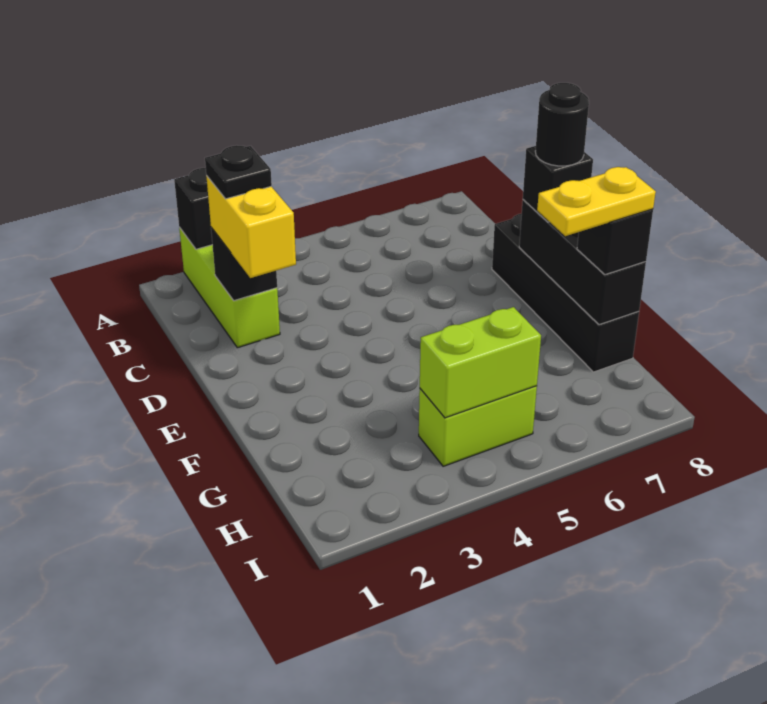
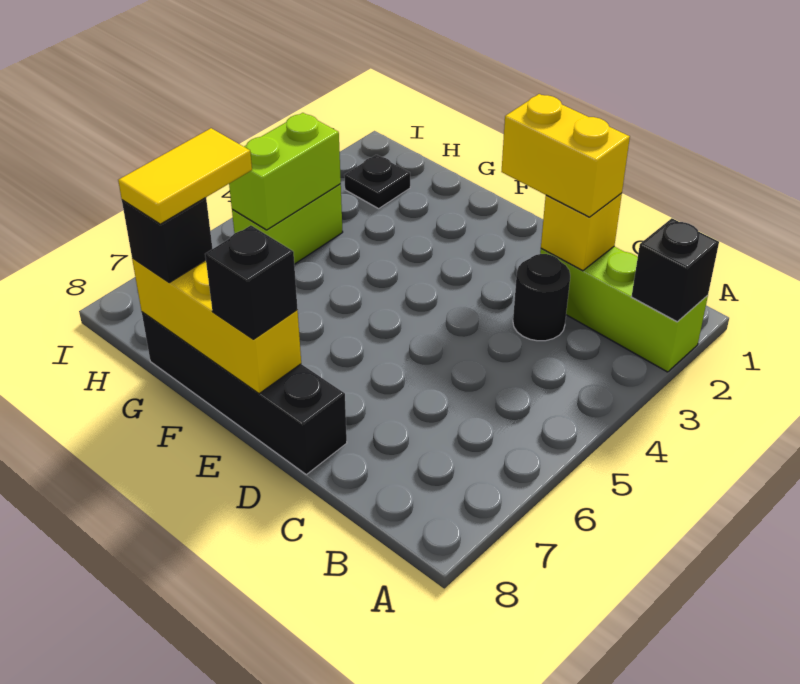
black brick C2 level 2 -> yellow brick C2 level 2
black plate C2 level 4 -> black plate H2 level 1
black brick E8:G8 level 2 -> yellow brick E8:G8 level 2
black round brick E8 level 4 -> black round brick C3 level 1
yellow plate G7:G8 level 4 -> yellow tile G7:G8 level 4

